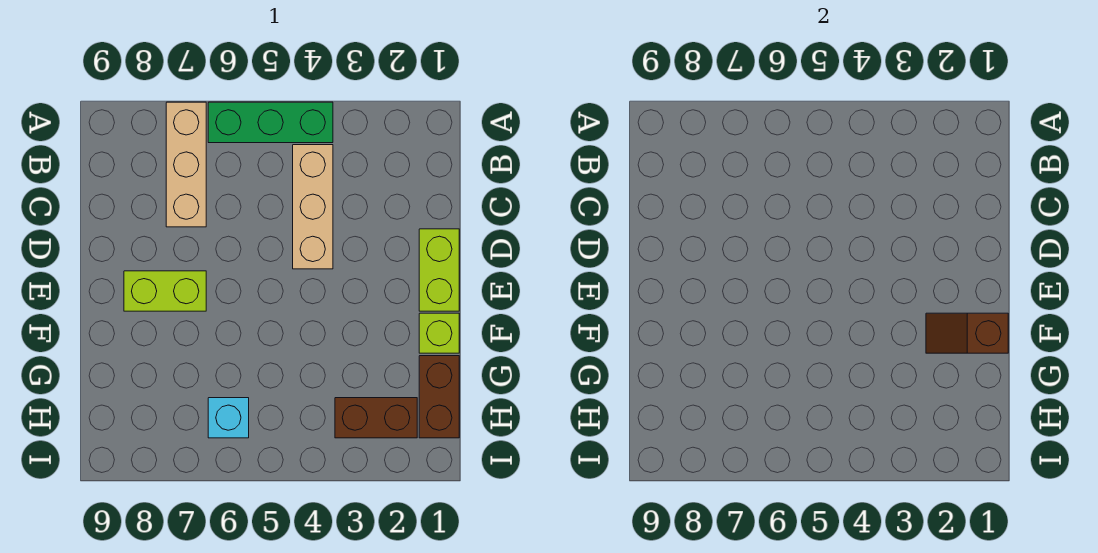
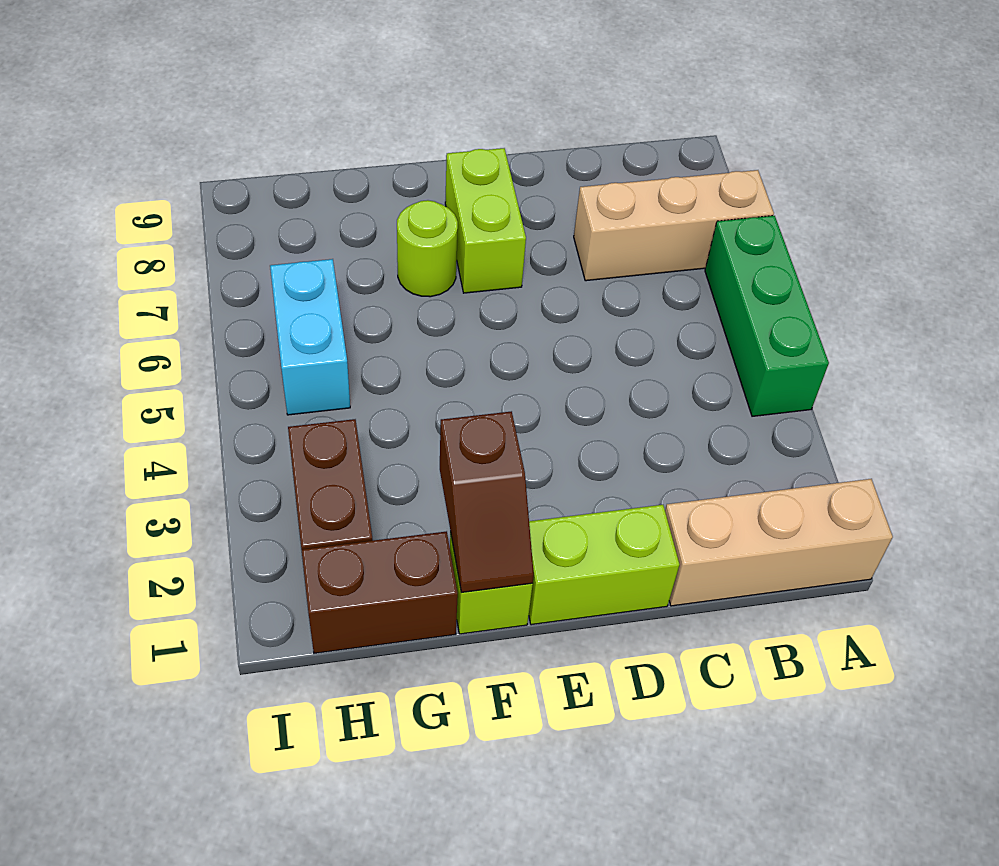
tan brick B4:D4 level 1 -> tan brick A1:C1 level 1
brown slope F1:F2 level 2 top 1 -> brown slope F1:F2 level 2 top 2
none -> lime round brick F7 level 1
cyan brick H6 level 1 -> cyan brick H5:H6 level 1

